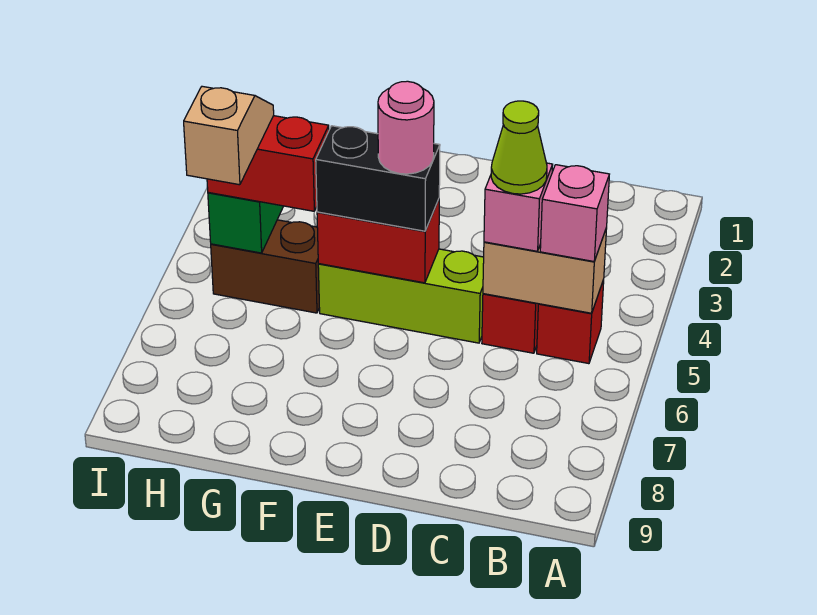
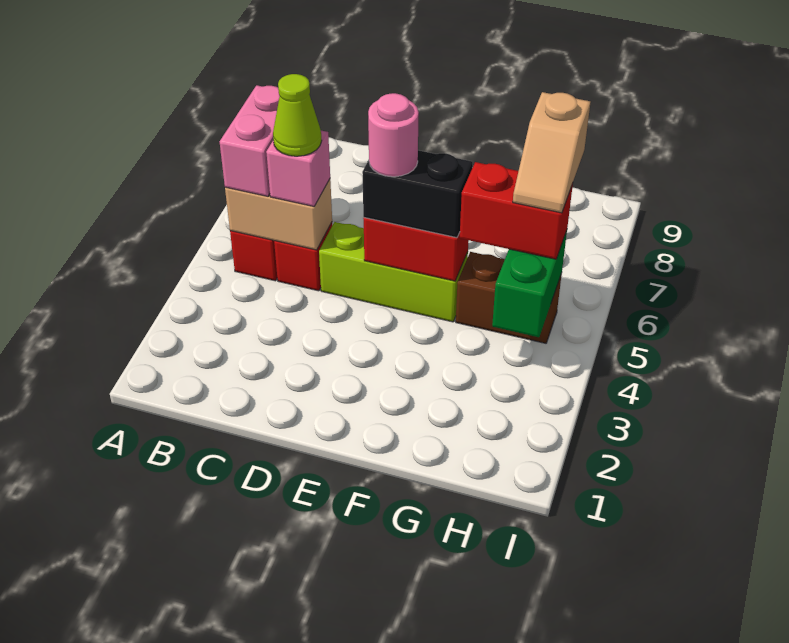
pink brick B5 level 3 -> pink brick B5:B6 level 3

